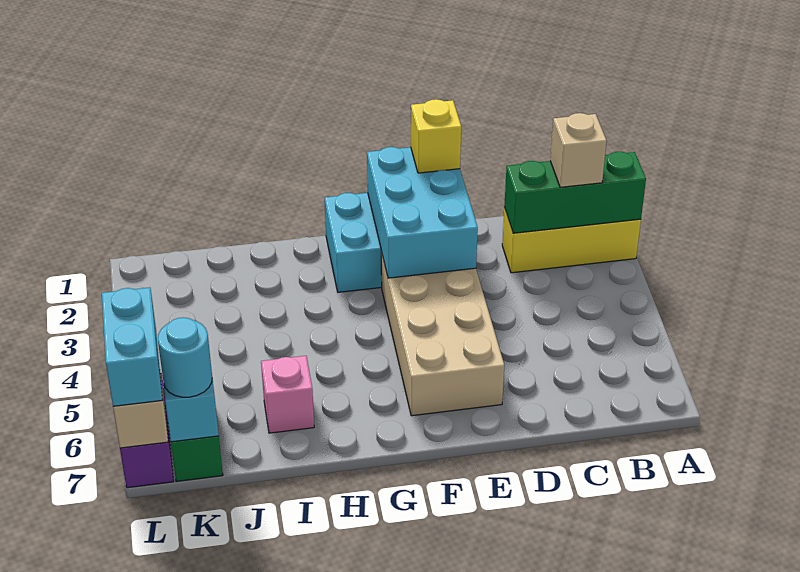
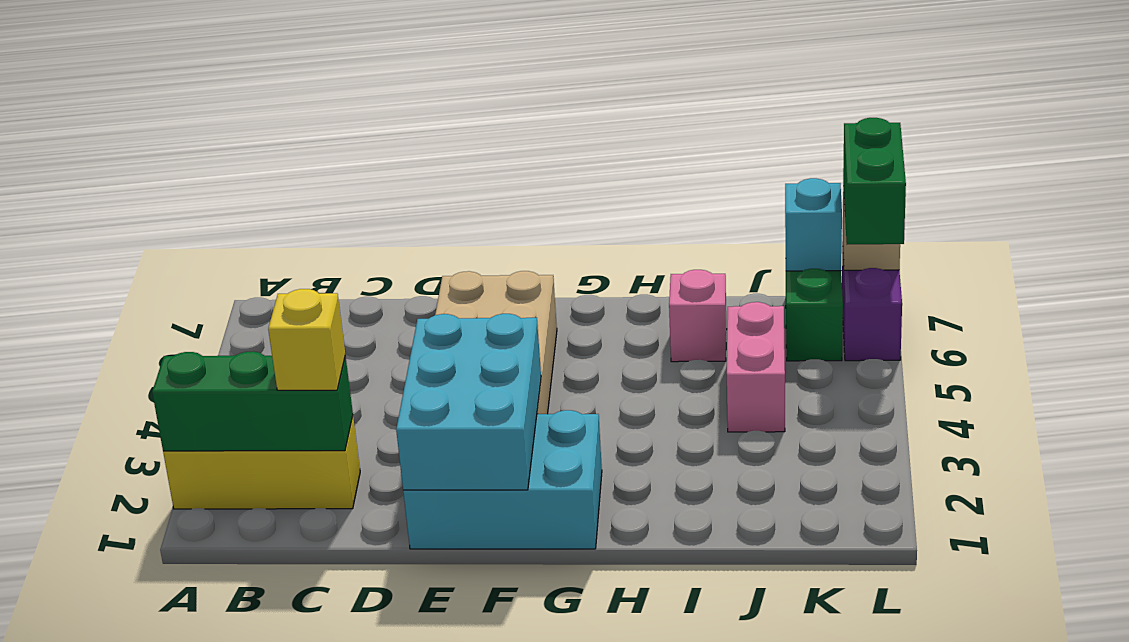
tan brick B2 level 3 -> none
yellow brick E1 level 3 -> yellow brick C2 level 3
none -> pink brick J4:J5 level 1
cyan round brick K7 level 3 -> none
cyan brick L6:L7 level 3 -> green brick L6:L7 level 3

